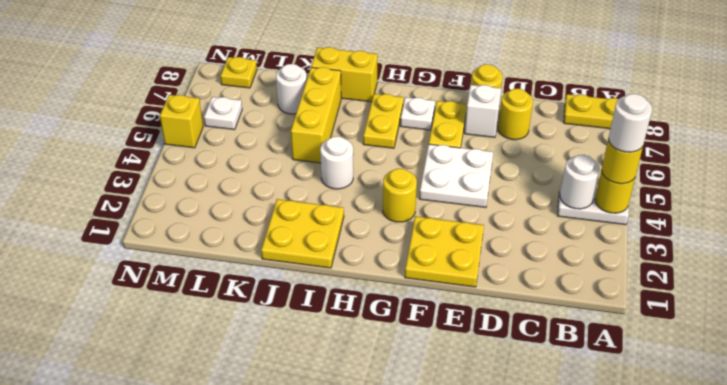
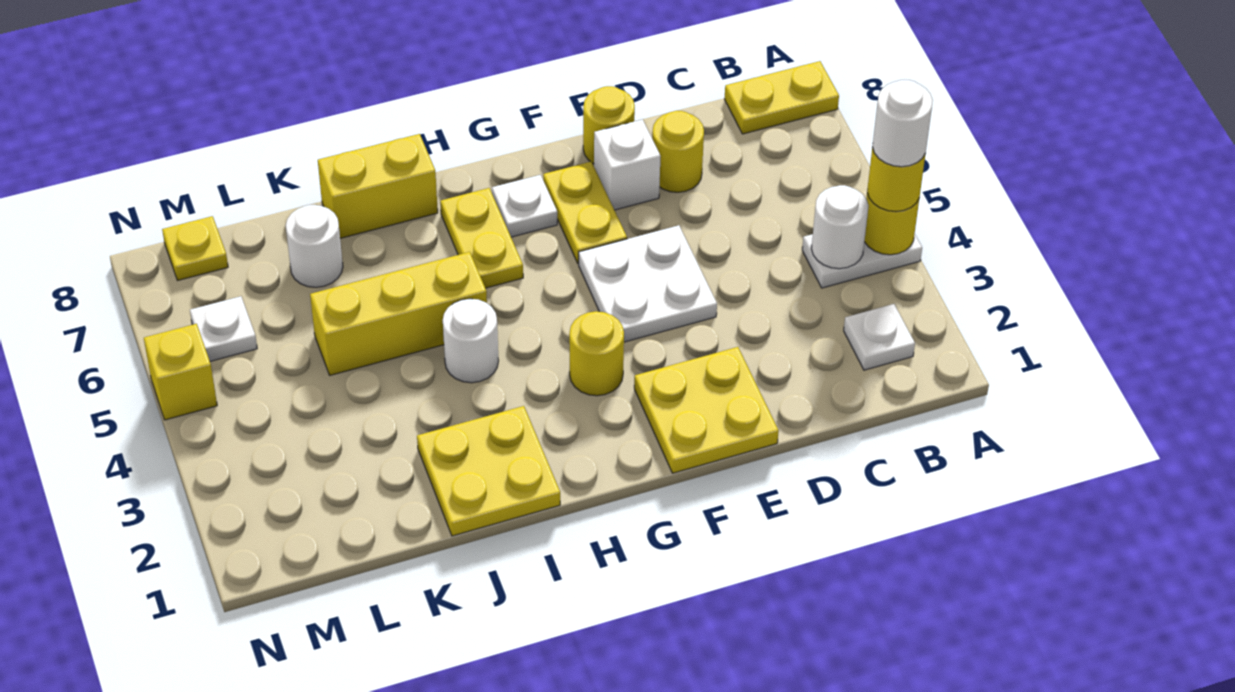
none -> white plate B2 level 1
yellow brick J5:J7 level 1 -> yellow brick I5:K5 level 1

